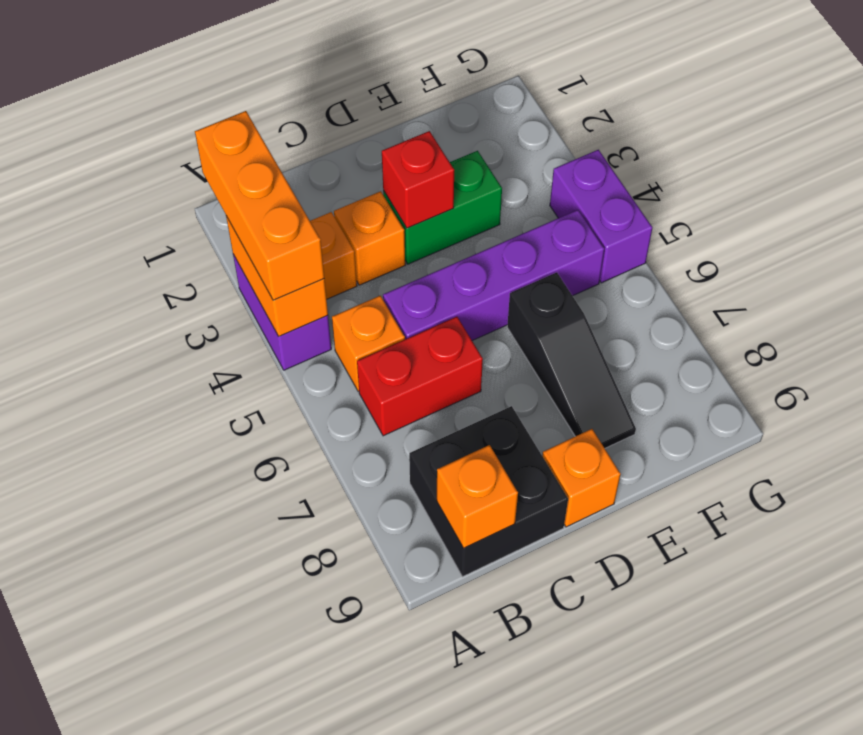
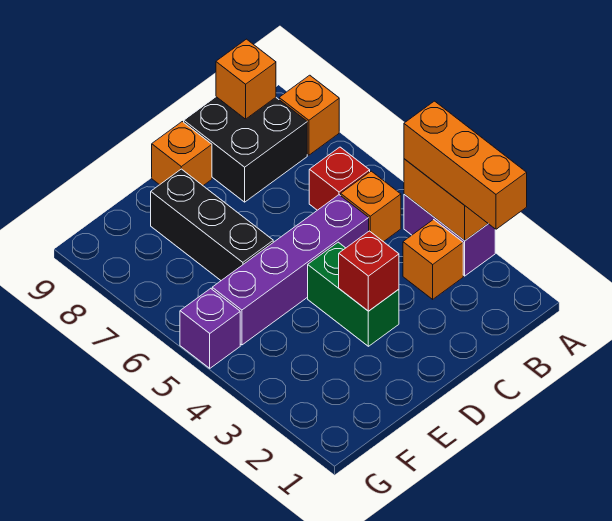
red brick B6:C6 level 1 -> red brick B6 level 1
orange brick C3 level 1 -> orange brick A8 level 1
green brick D3:E3 level 1 -> green brick D3:D4 level 1
black slope E6:E8 level 1 top 6 -> black brick E6:E8 level 1
purple brick G4:G5 level 1 -> purple brick G5 level 1

